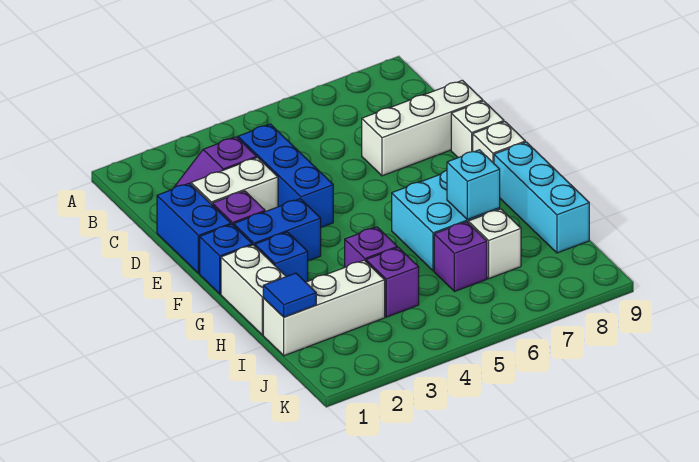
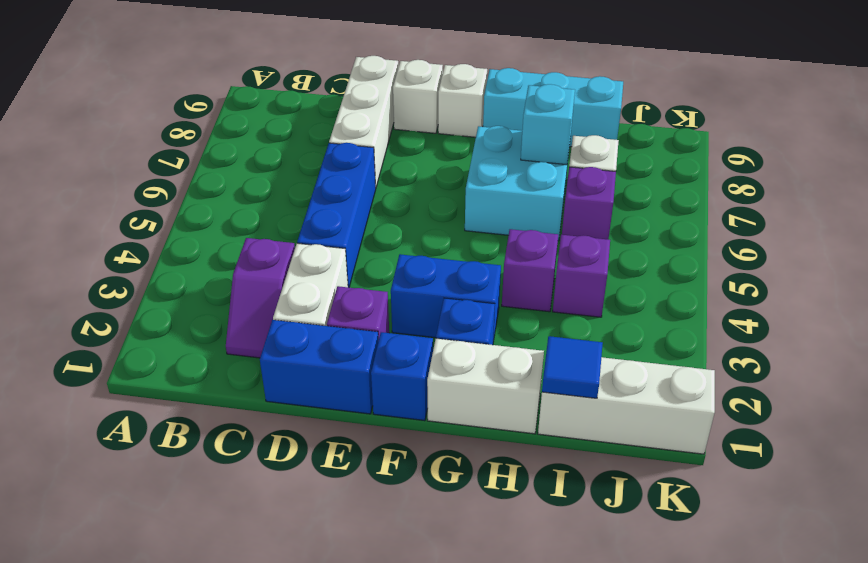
blue brick C4:E4 level 1 -> blue brick D4:D6 level 1
blue brick F2:F3 level 1 -> blue brick F3:G3 level 1
white brick I1:I3 level 1 -> white brick I1:K1 level 1

